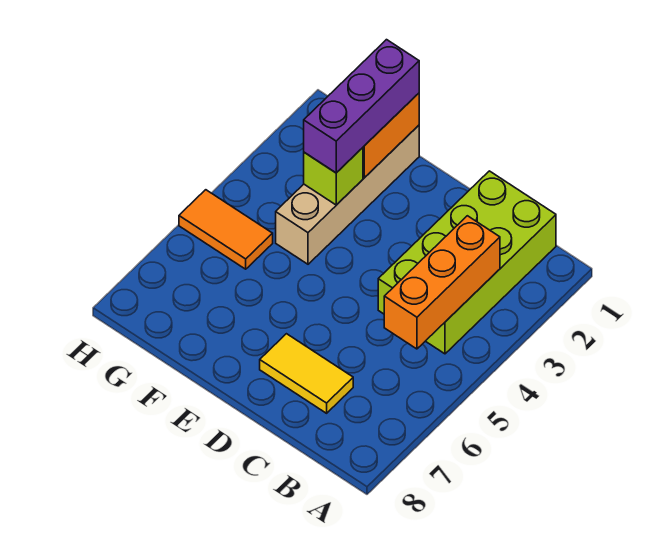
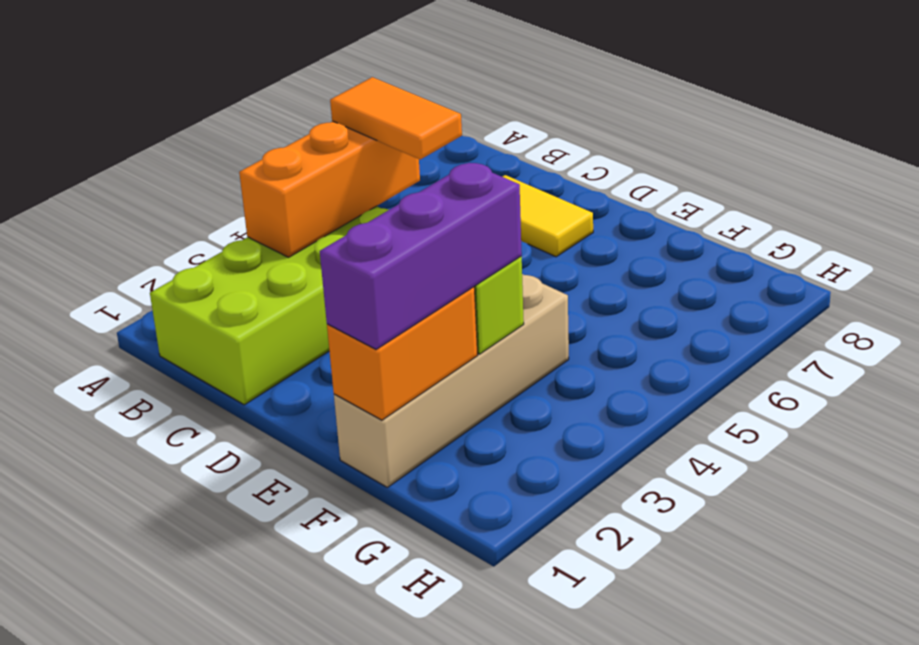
orange tile G5:H5 level 1 -> orange tile B5:C5 level 3

